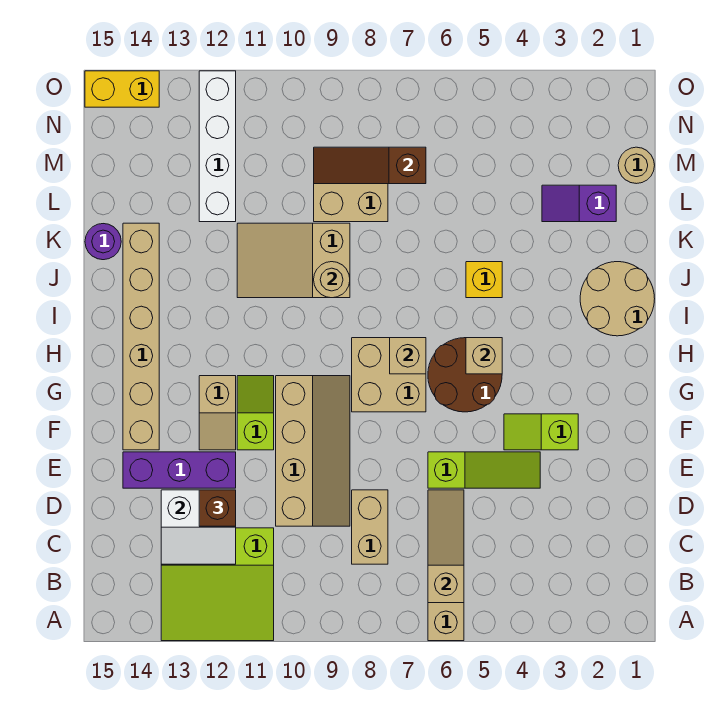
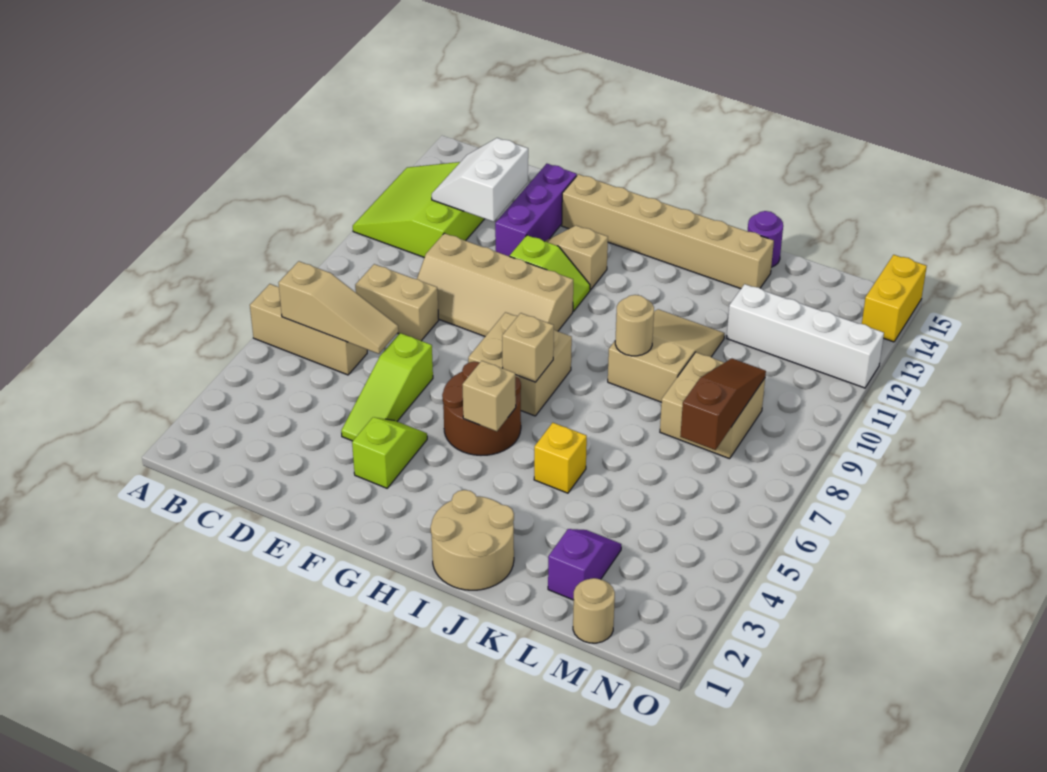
brown brick D12 level 3 -> none

